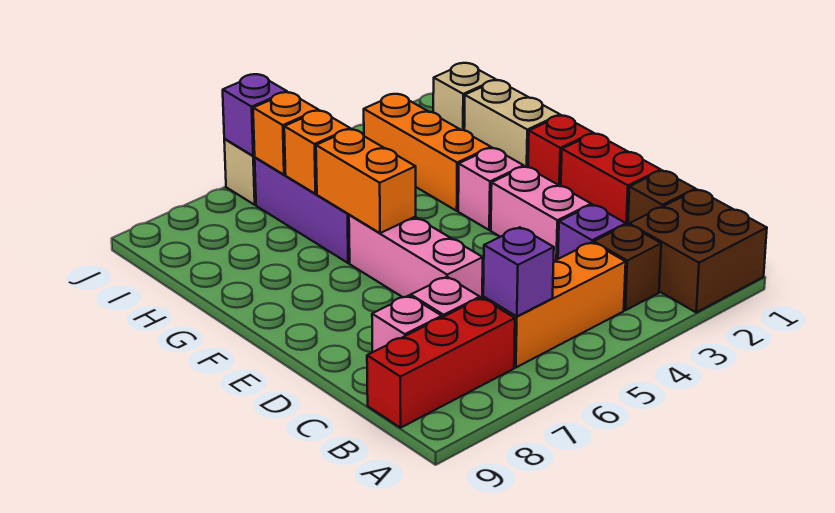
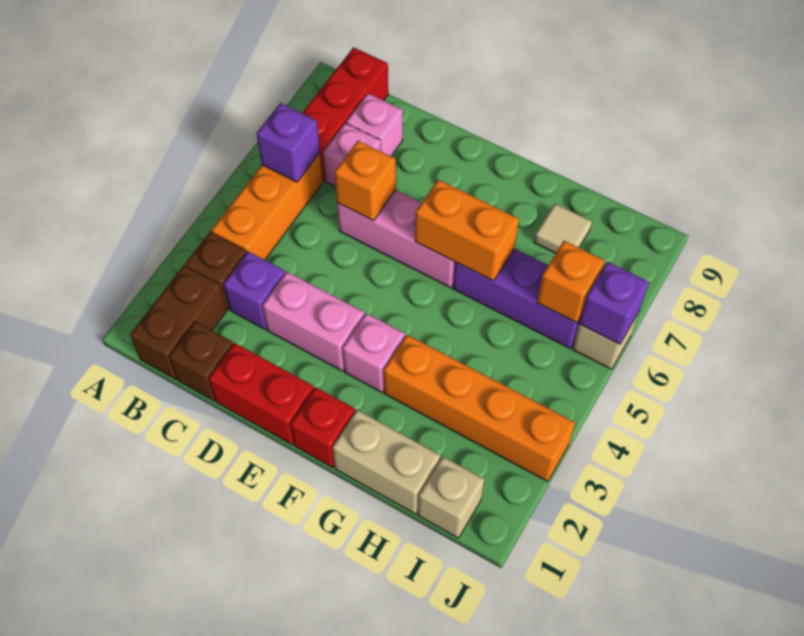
brown brick A1:B2 level 1 -> brown brick B1:B2 level 1
orange brick G3:I3 level 1 -> orange brick G3:J3 level 1
orange brick H6 level 2 -> orange brick D6 level 2
none -> tan tile H8 level 1

